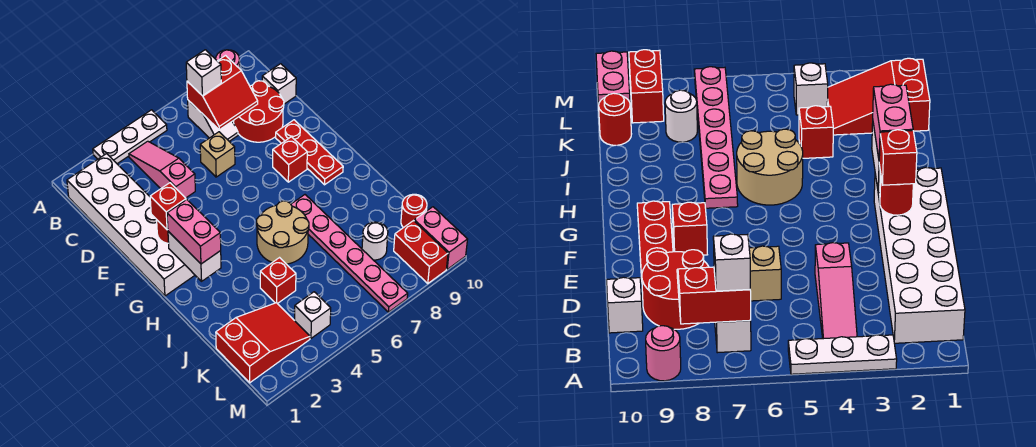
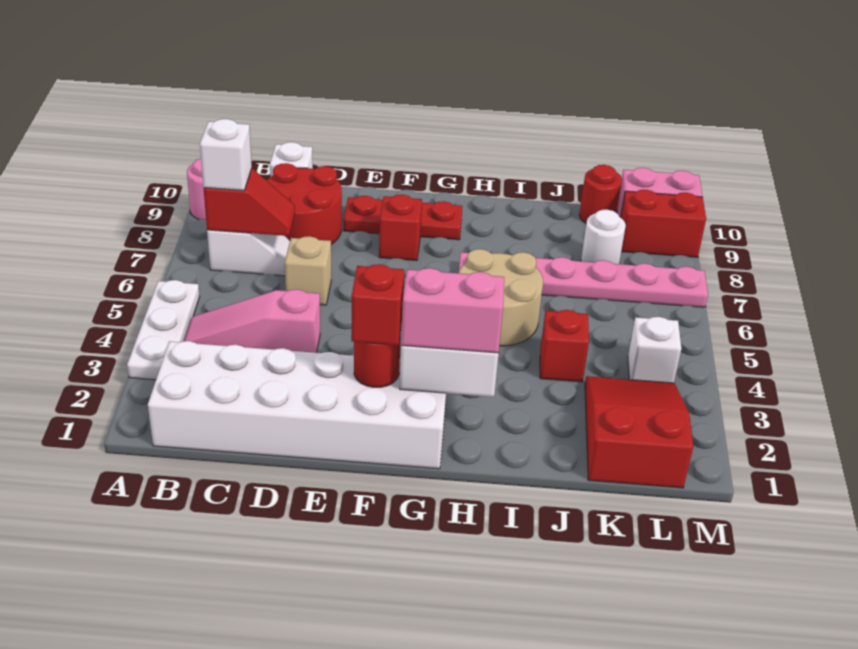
red slope B7:C8 level 2 top B -> red slope B7:C7 level 2 top B

